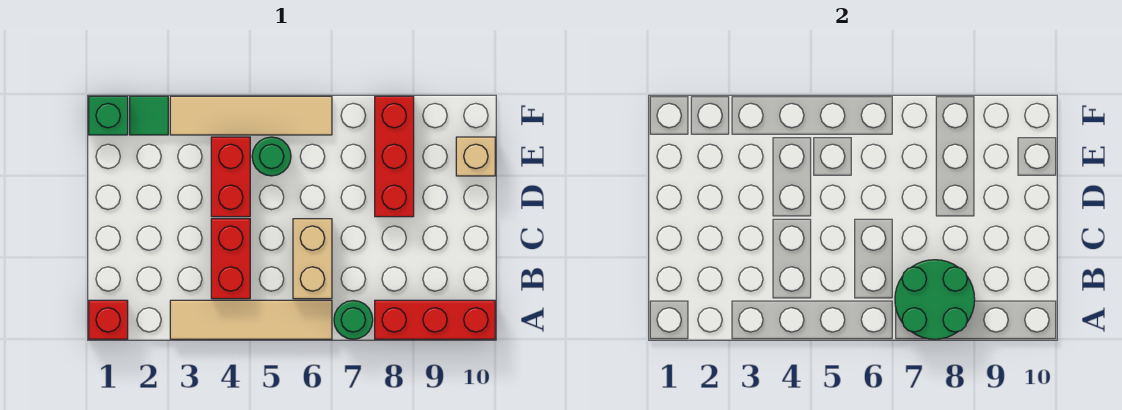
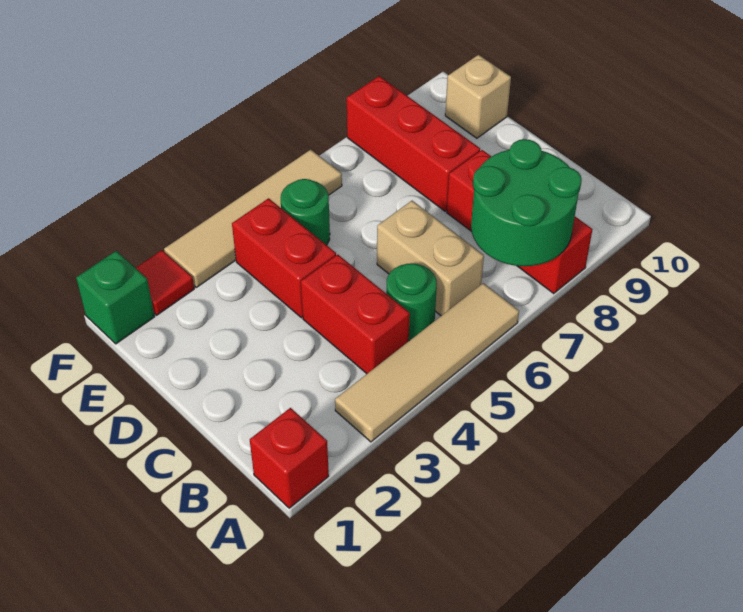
green round brick A7 level 1 -> green round brick B5 level 1
red brick A8:A10 level 1 -> red brick A8:C8 level 1
green tile F2 level 1 -> red tile F2 level 1

